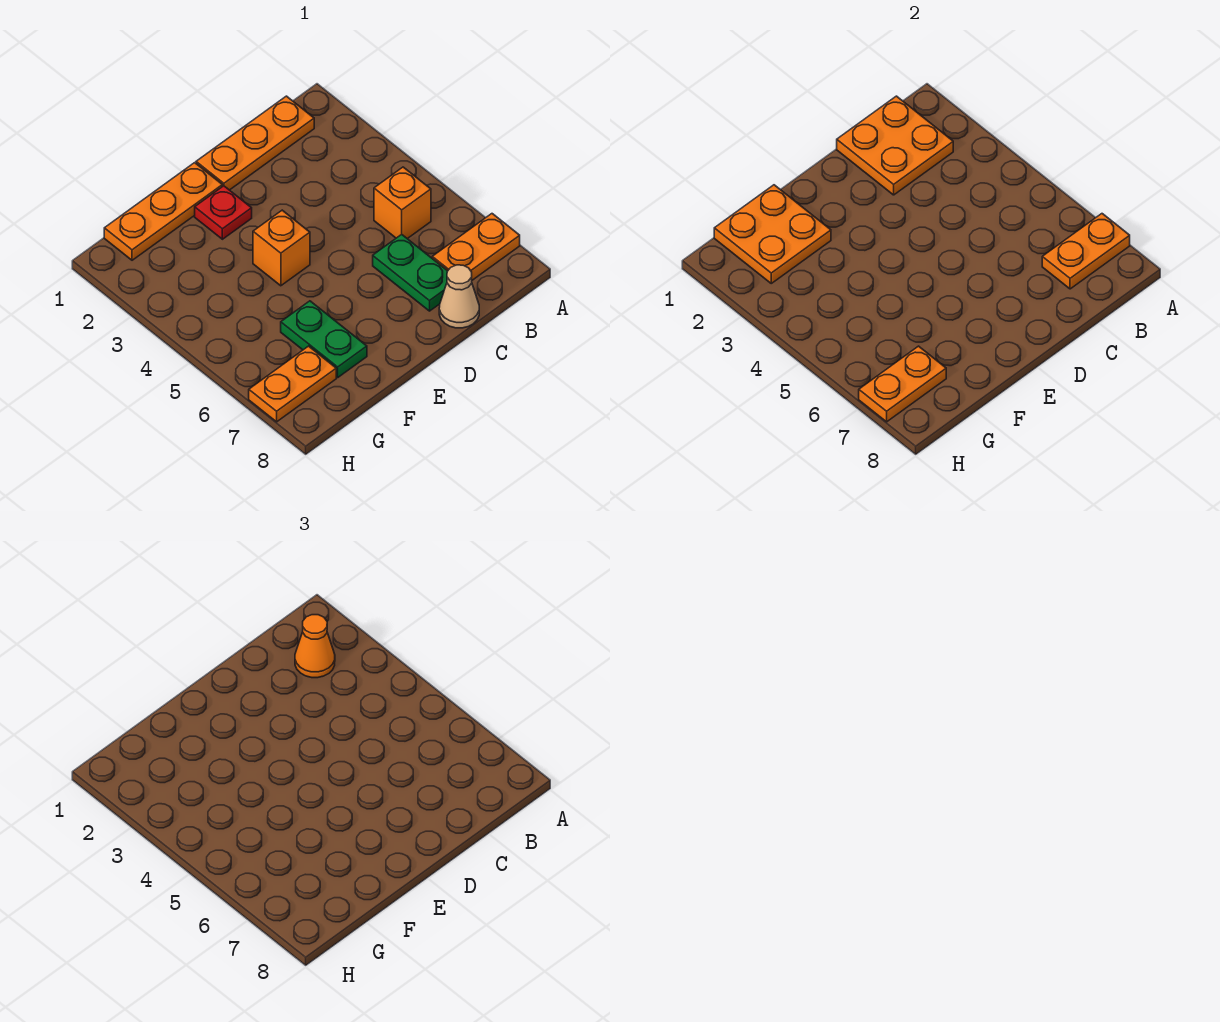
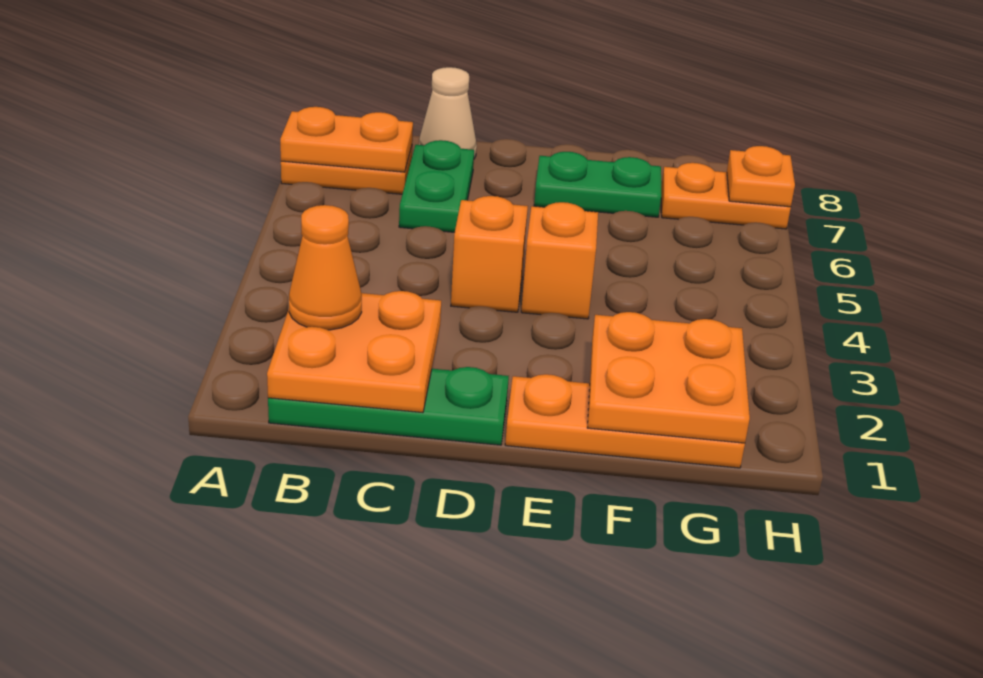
orange plate B1:D1 level 1 -> green plate B1:D1 level 1
orange brick B5 level 1 -> orange brick D4 level 1
red plate E2 level 1 -> none
green plate F6:F7 level 1 -> green plate E7:F7 level 1
orange plate G7:H7 level 2 -> orange plate H7 level 2

